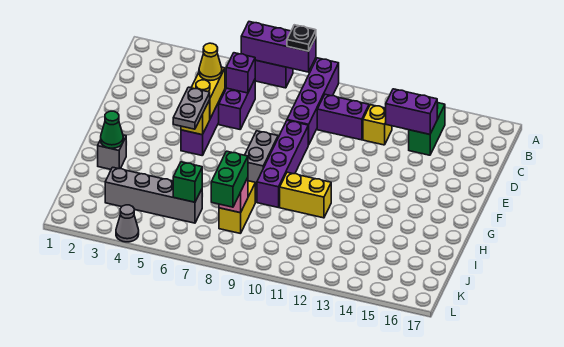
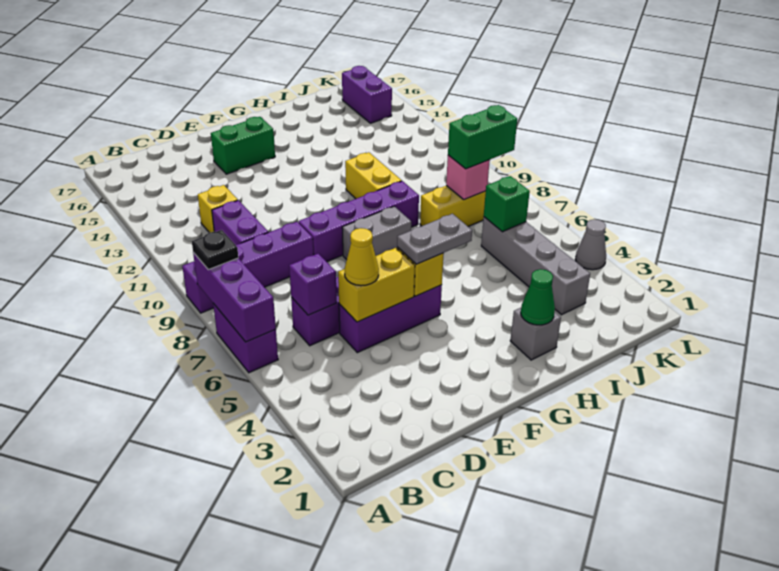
green brick B14:C14 level 1 -> green brick E15:F15 level 1
purple brick C13:C14 level 2 -> purple brick K15:K16 level 1

